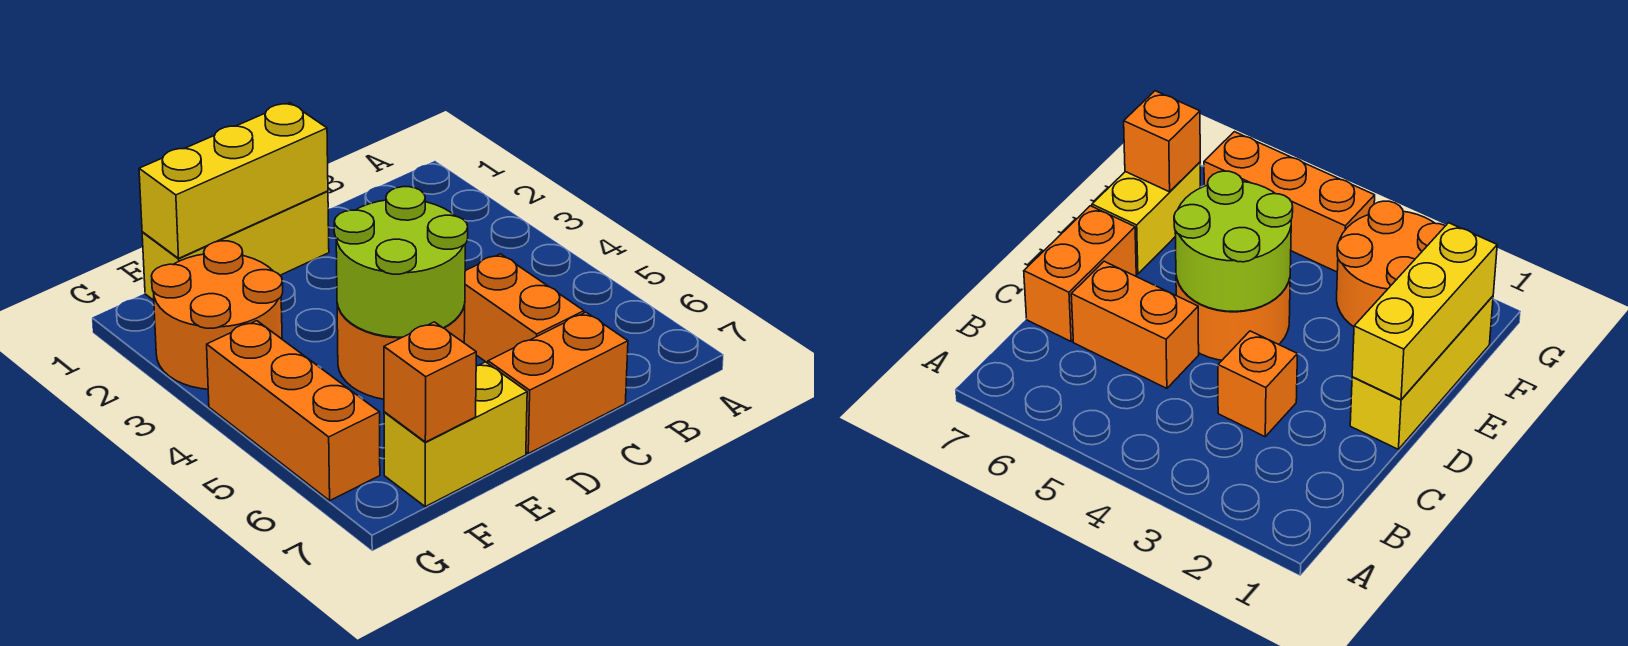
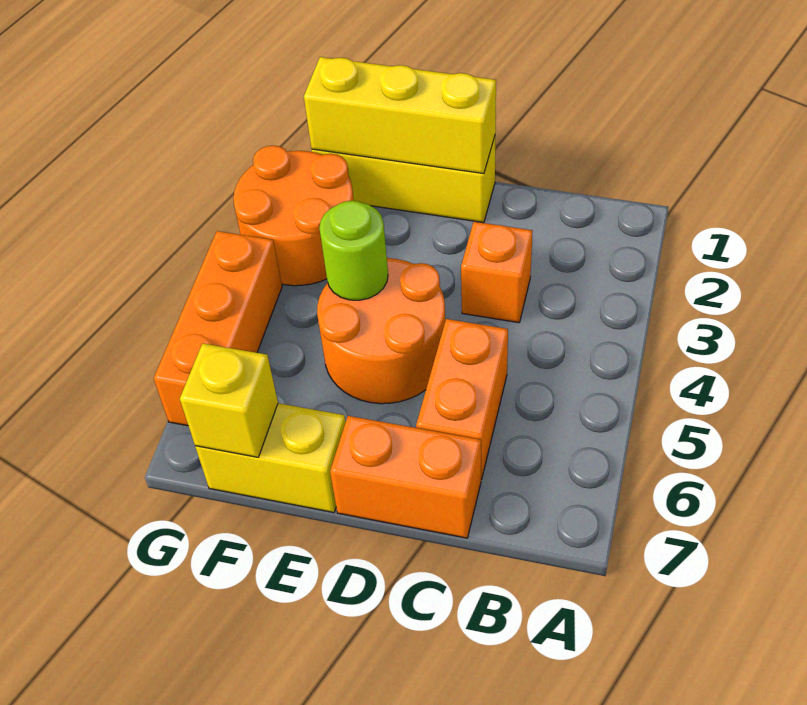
lime round brick D4:E5 level 2 -> lime round brick E4 level 2
orange brick F7 level 2 -> yellow brick F7 level 2

